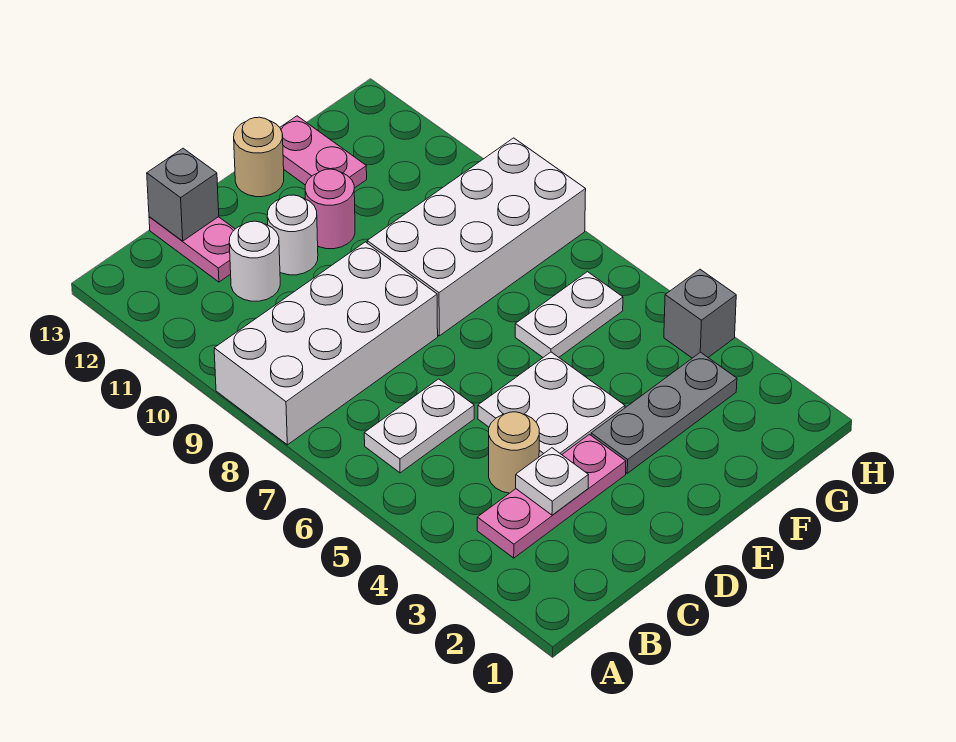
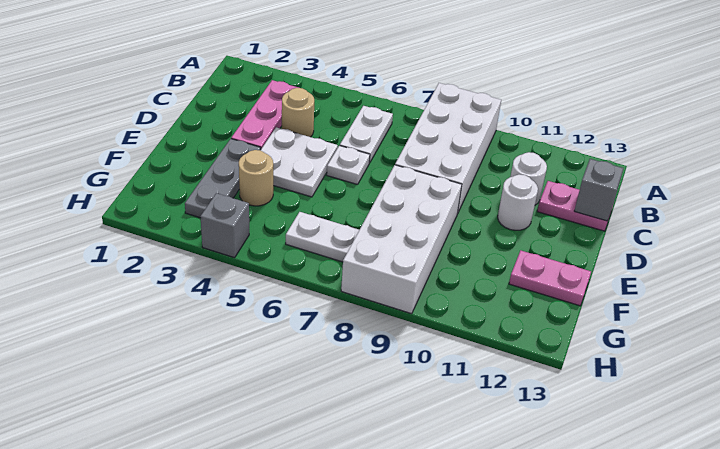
white plate C3 level 2 -> white plate D6 level 1
pink round brick E11 level 1 -> none
tan round brick E13 level 1 -> tan round brick F4 level 1
white plate F6:G6 level 1 -> white plate G6:G7 level 1

